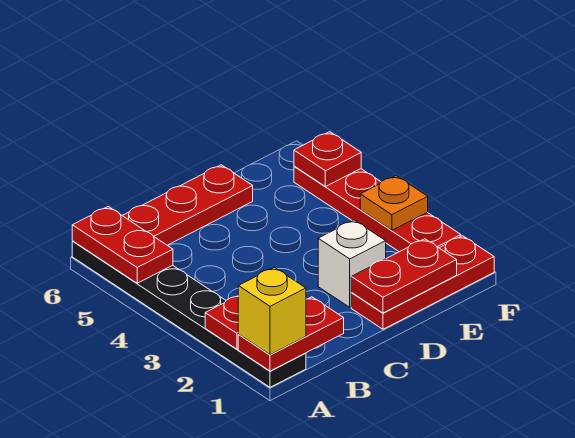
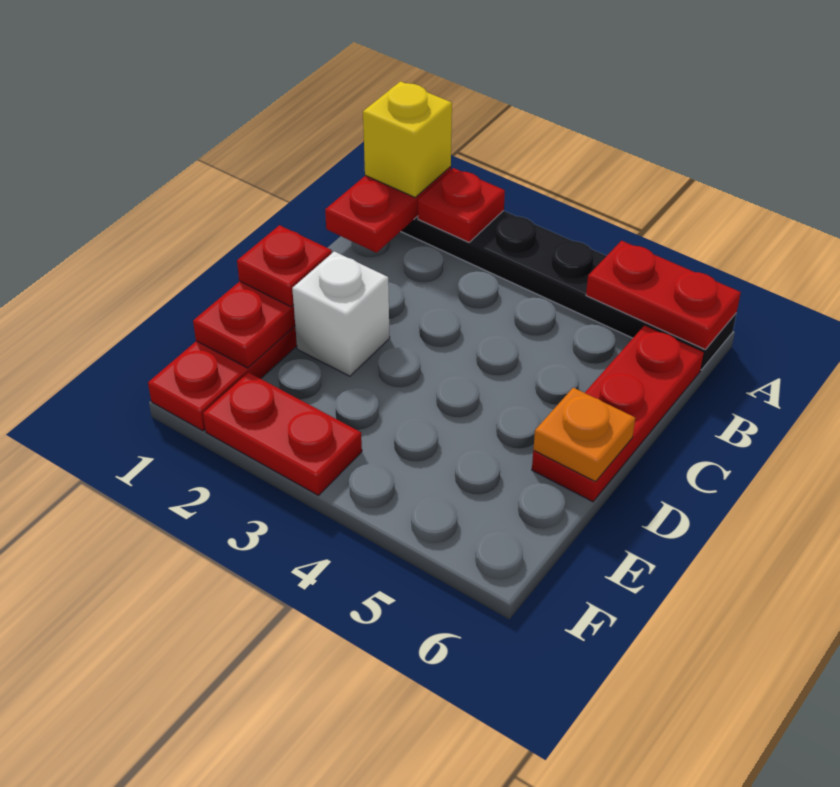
red plate F2:F5 level 1 -> red plate F2:F3 level 1
orange plate F3 level 2 -> orange plate D6 level 2
red plate F5 level 2 -> red plate D1 level 3

